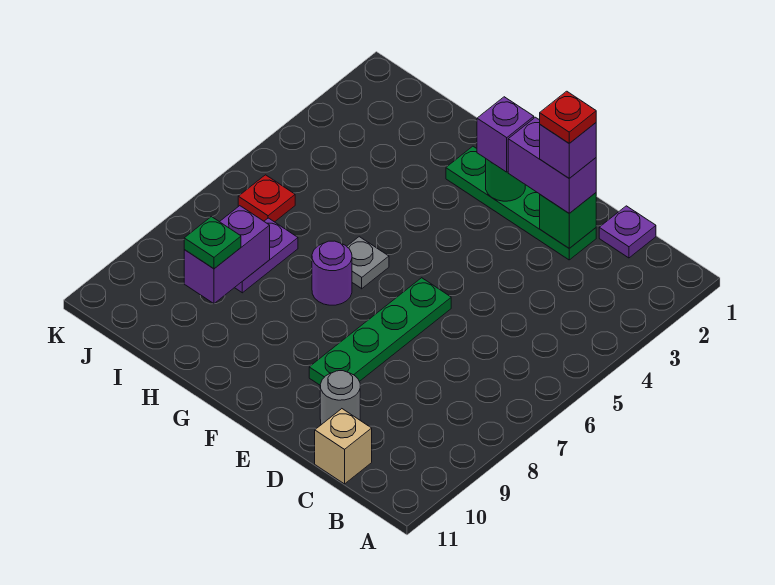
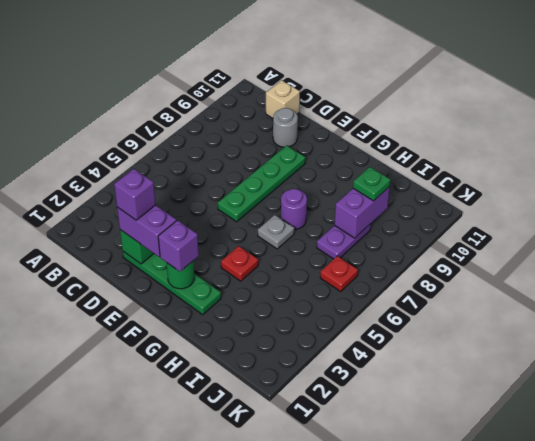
purple plate C1 level 1 -> none
red plate D2 level 5 -> red plate G4 level 1

